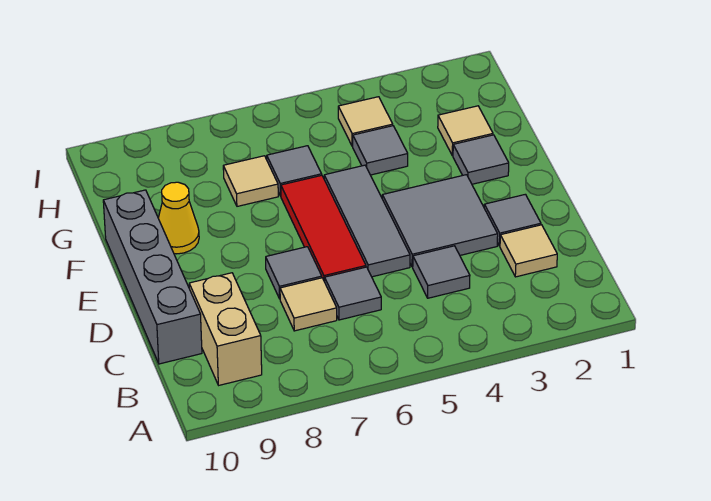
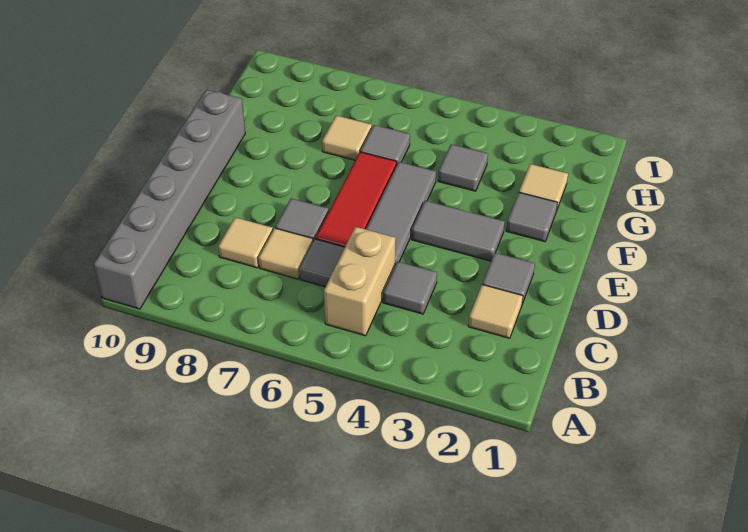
tan brick B9:C9 level 1 -> tan brick B5:C5 level 1
grey brick C10:F10 level 1 -> grey brick A10:F10 level 1
grey tile D3:E4 level 1 -> grey tile E3:E4 level 1
yellow cone F9 level 1 -> none
tan tile H4 level 1 -> tan tile C8 level 1

